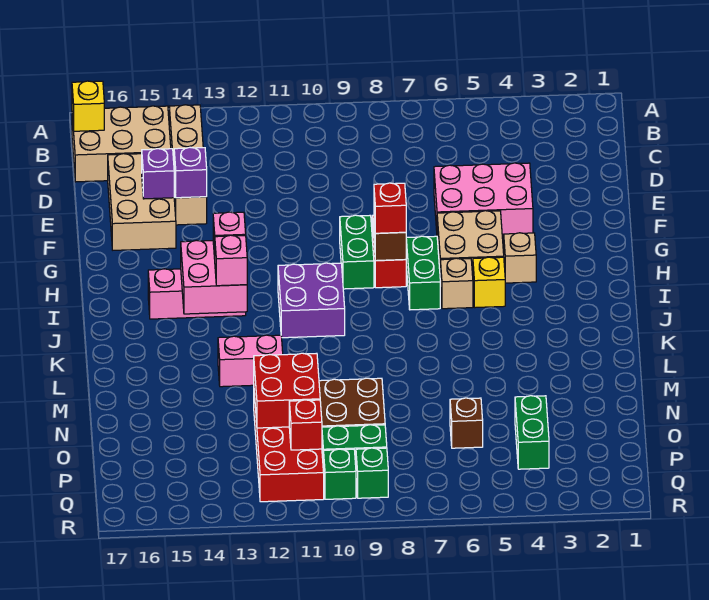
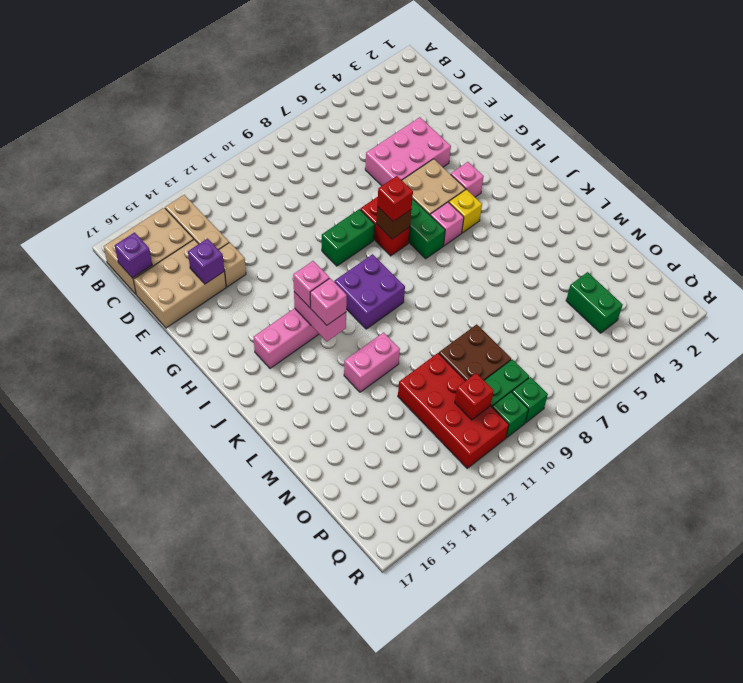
yellow brick B17 level 2 -> none
tan brick D15:F16 level 1 -> tan brick D15:E17 level 1
purple brick E14 level 2 -> purple brick C17 level 2
green brick G9:H9 level 1 -> green brick G9:G10 level 1
tan brick H4 level 1 -> pink brick H4 level 1
tan brick I6 level 1 -> pink brick I6 level 1
pink brick I13:J14 level 2 -> pink brick I13:J13 level 2
red brick N11:O12 level 2 -> none
brown brick O6 level 1 -> none

